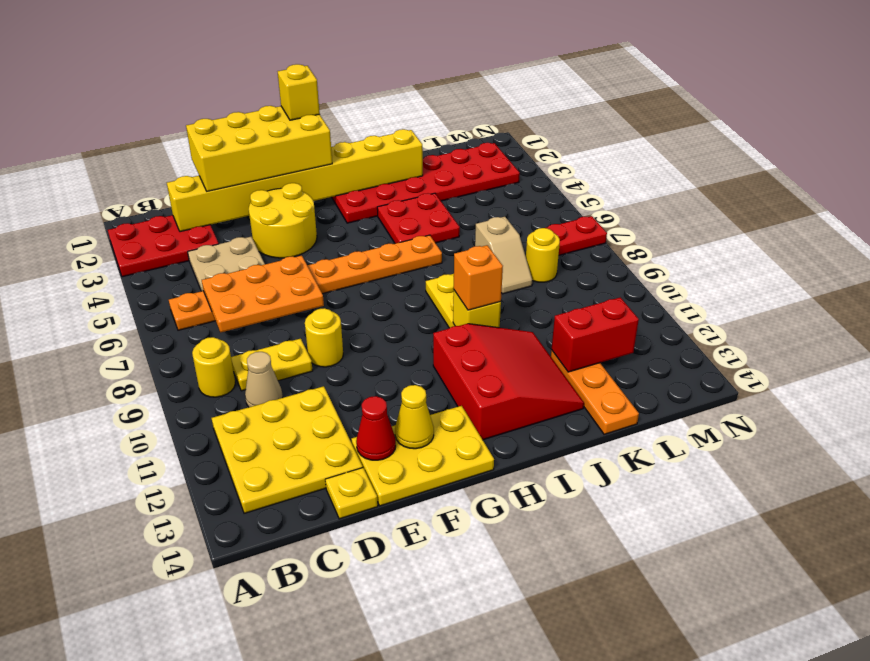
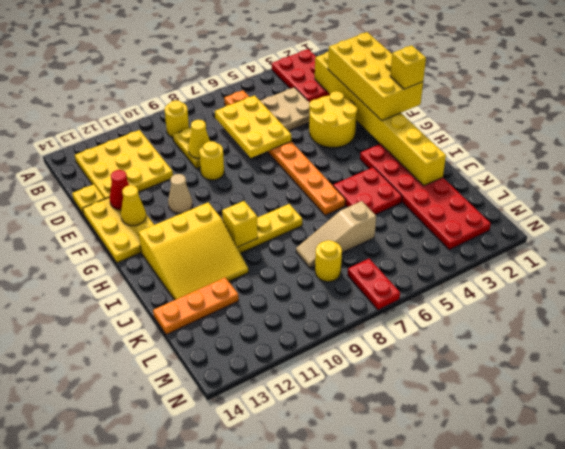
orange plate C6:E7 level 2 -> yellow plate C6:E7 level 2
tan cone C10 level 1 -> tan cone F11 level 1
none -> yellow cone D9 level 2
red slope H11:J13 level 1 top H -> yellow slope H11:J13 level 1 top H
orange brick I10 level 3 -> none
tan slope K7:K8 level 1 top 7 -> tan slope K6:K8 level 1 top 6
red brick K12:L12 level 2 -> none

